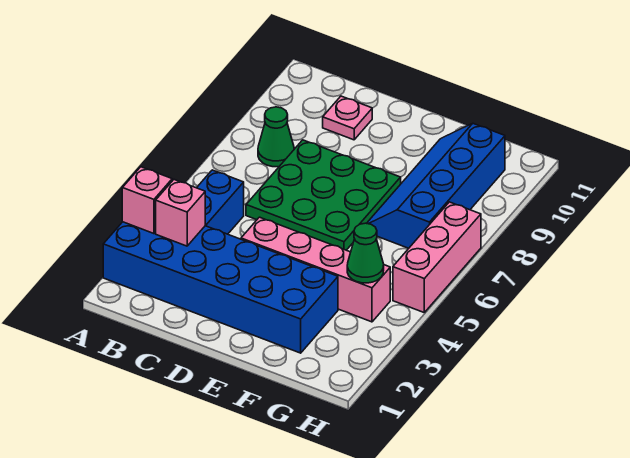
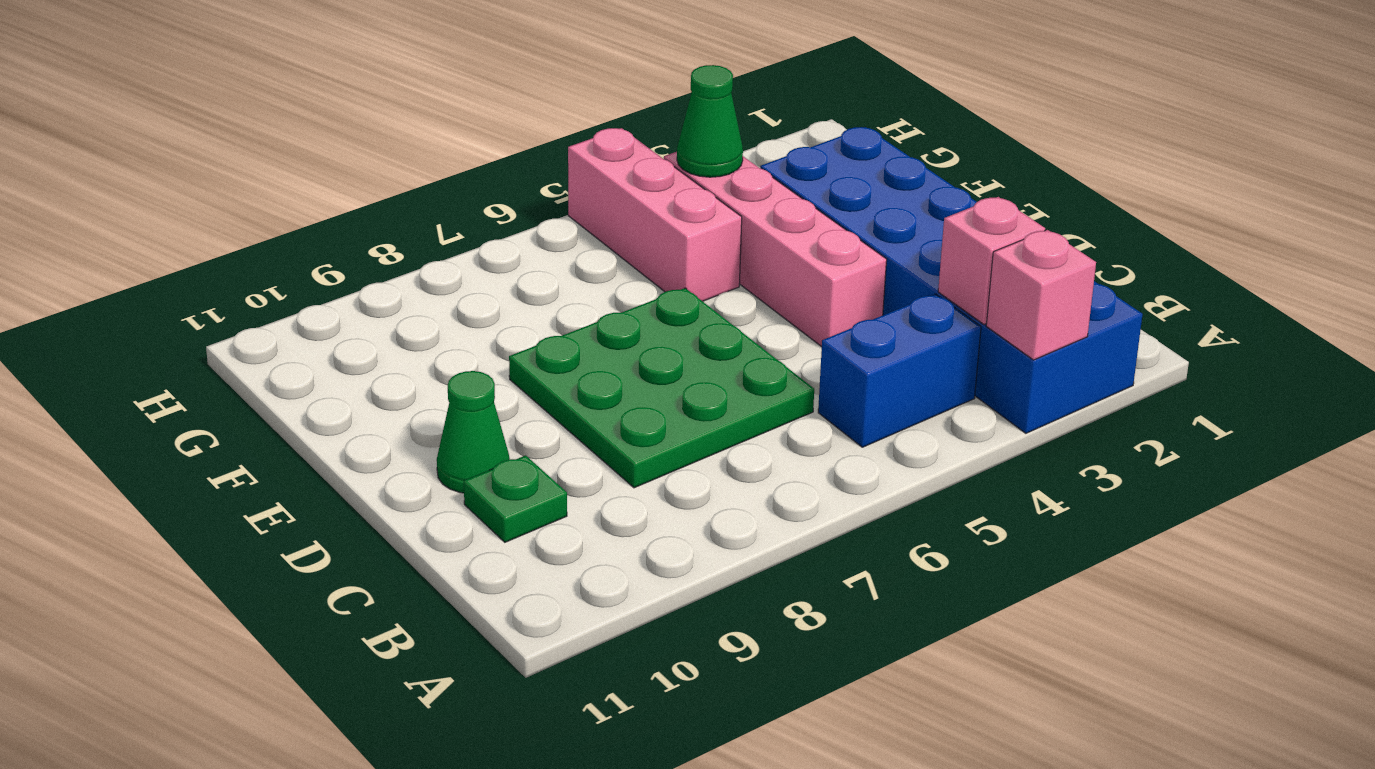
green cone B8 level 1 -> green cone D10 level 1
pink plate C10 level 1 -> green plate C10 level 1
blue slope F7:G10 level 1 top G -> none
pink brick H5:H7 level 1 -> pink brick F5:H5 level 1

